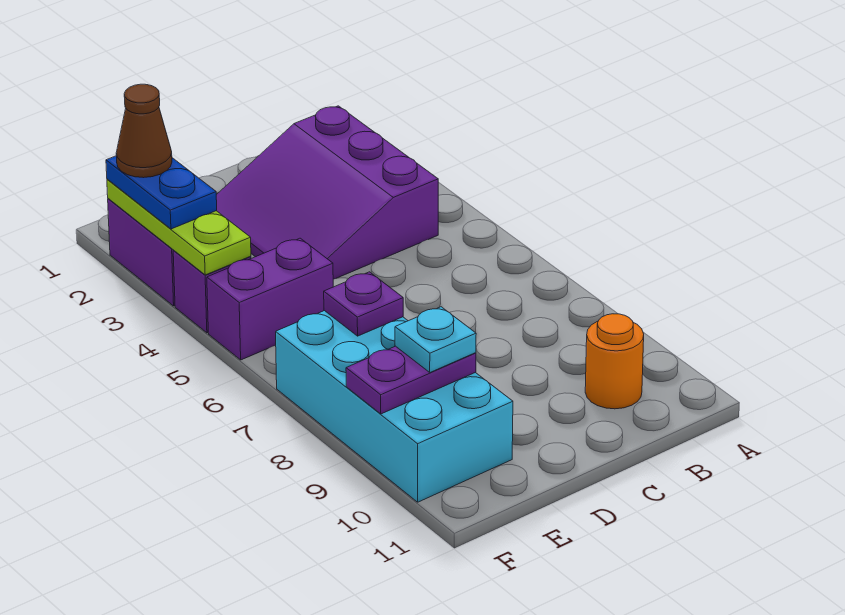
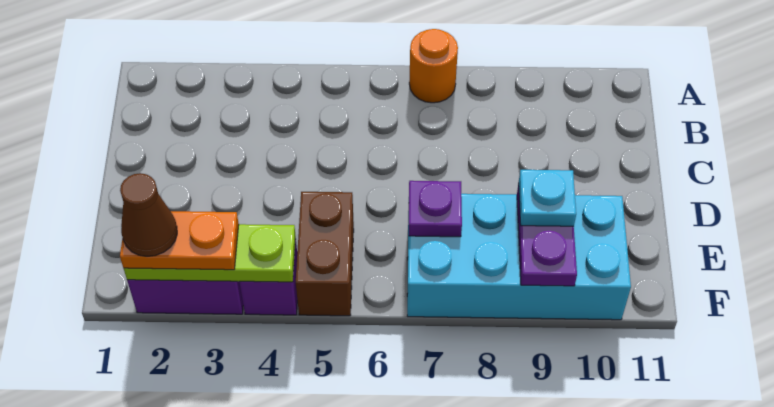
purple slope B2:D4 level 1 top B -> none
orange round brick B10 level 1 -> orange round brick A7 level 1
purple brick E5:F5 level 1 -> brown brick E5:F5 level 1
blue plate F2:F3 level 3 -> orange plate F2:F3 level 3

